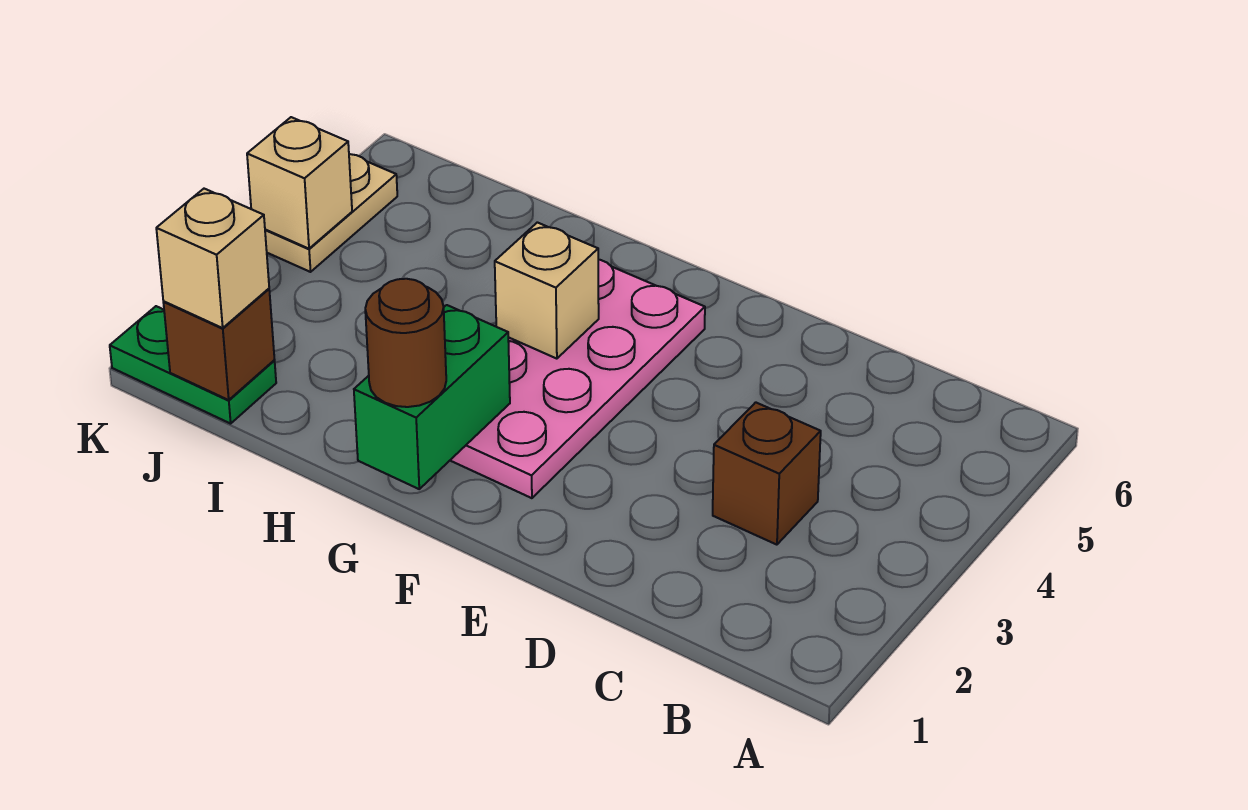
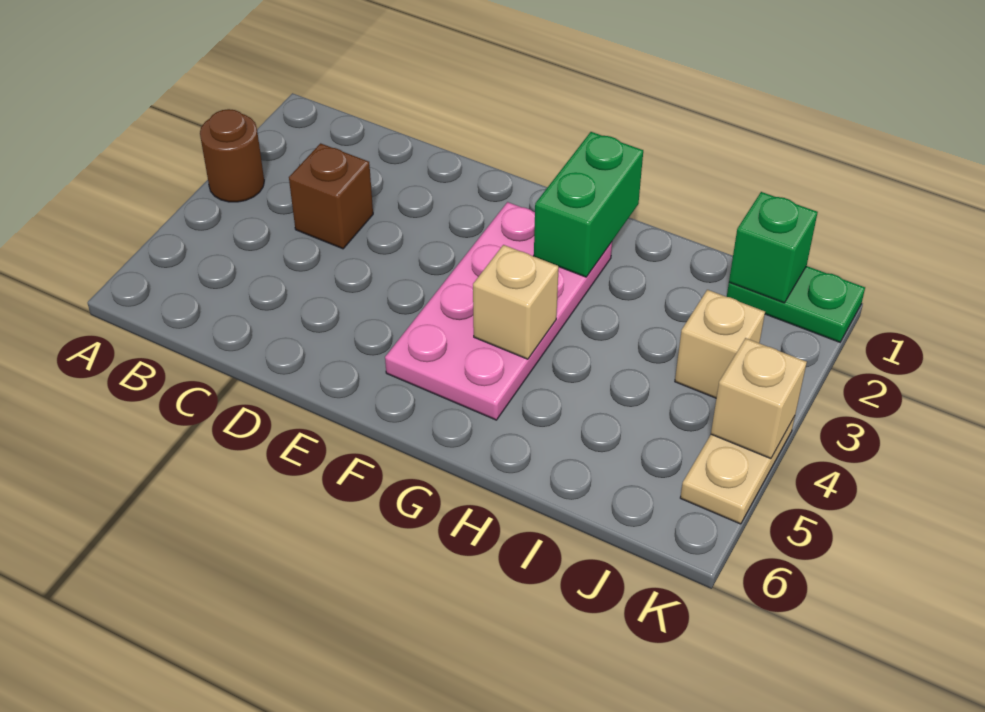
brown round brick G1 level 3 -> brown round brick A3 level 1
brown brick J1 level 2 -> green brick J1 level 2
tan brick J1 level 3 -> tan brick J3 level 1

